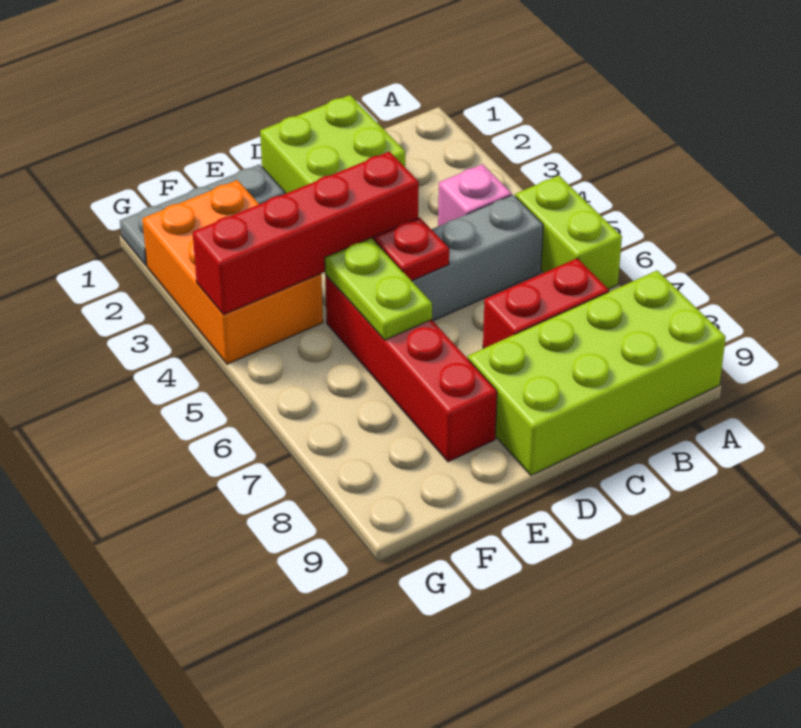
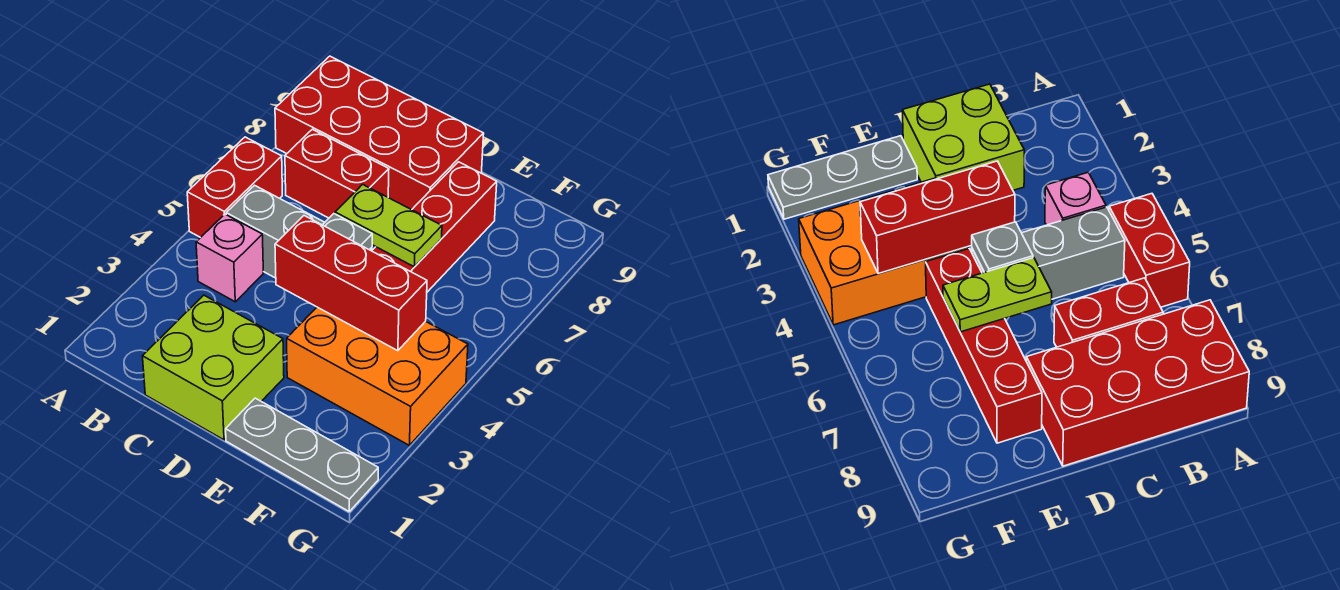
lime brick A5:A6 level 1 -> red brick A5:A6 level 1
lime brick A8:D9 level 1 -> red brick A8:D9 level 1
red brick D4:G4 level 2 -> red brick D4:F4 level 2
red plate D5 level 2 -> grey plate D5 level 2
lime plate E5:E6 level 2 -> lime plate D6:E6 level 2
orange brick F2:G4 level 1 -> orange brick E3:G4 level 1

